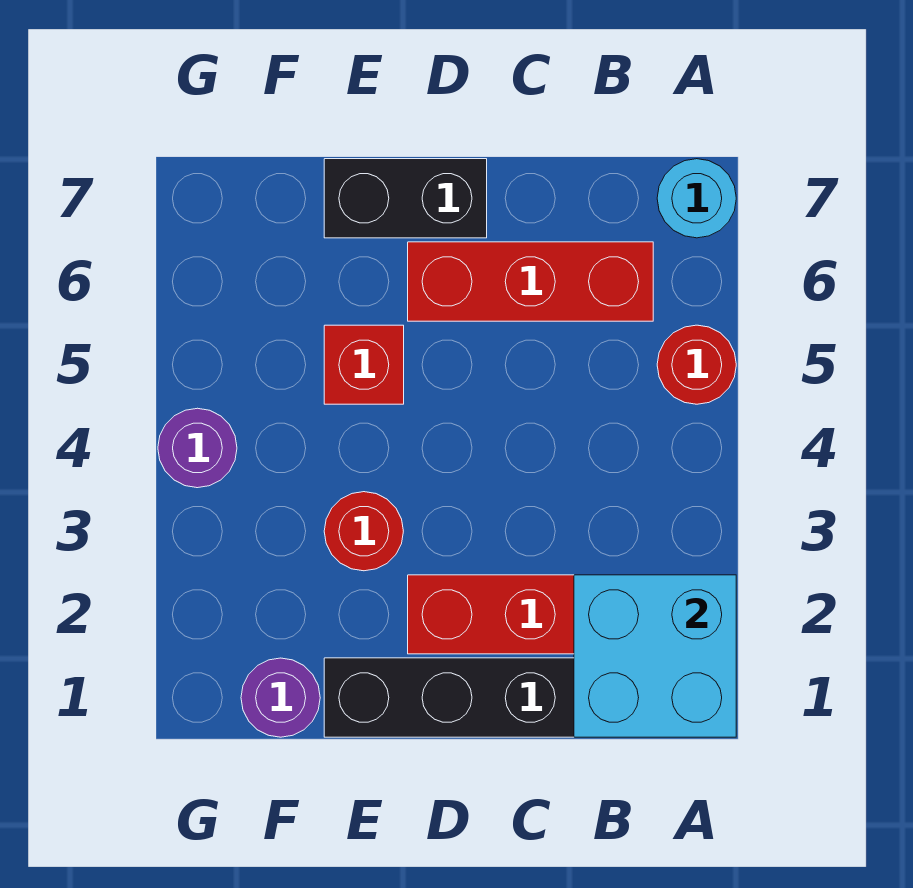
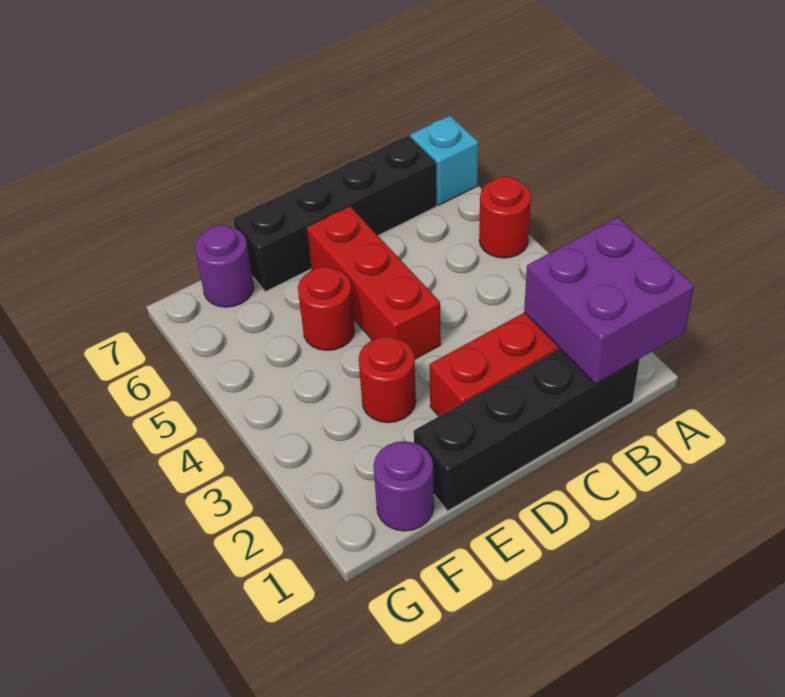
cyan brick A1:B2 level 2 -> purple brick A1:B2 level 2
cyan round brick A7 level 1 -> cyan brick A7 level 1
red brick B6:D6 level 1 -> red brick D4:D6 level 1
black brick D7:E7 level 1 -> black brick B7:E7 level 1
red brick E5 level 1 -> red round brick E5 level 1
purple round brick G4 level 1 -> purple round brick F7 level 1

